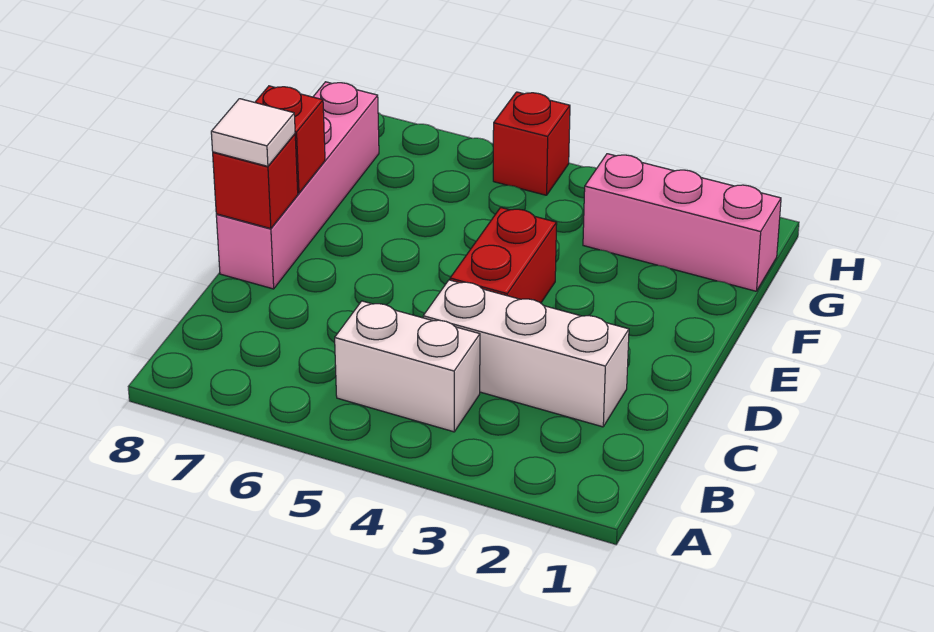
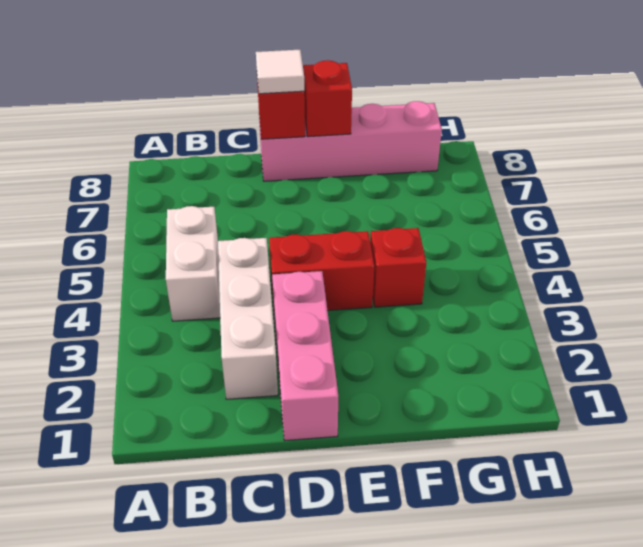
pink brick G1:G3 level 1 -> pink brick D1:D3 level 1
red brick H5 level 1 -> red brick F4 level 1

